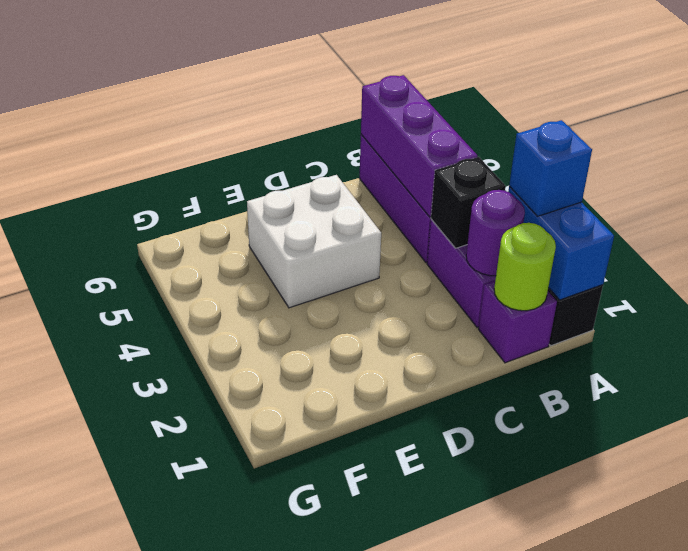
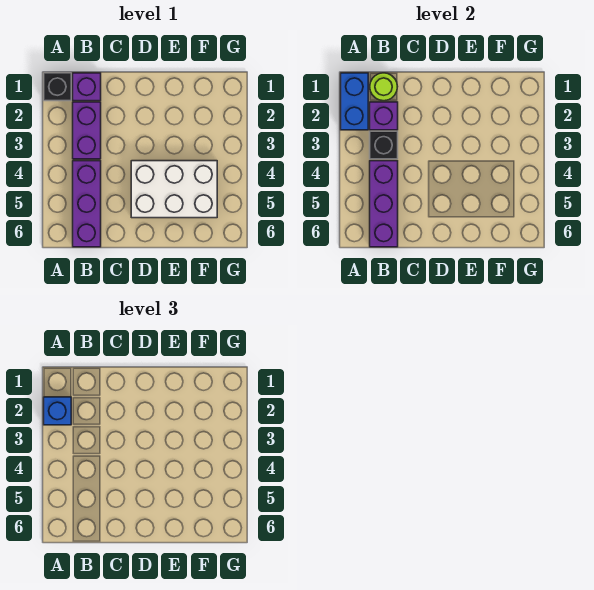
purple round brick B2 level 2 -> purple brick B2 level 2
white brick D4:E5 level 1 -> white brick D4:F5 level 1

